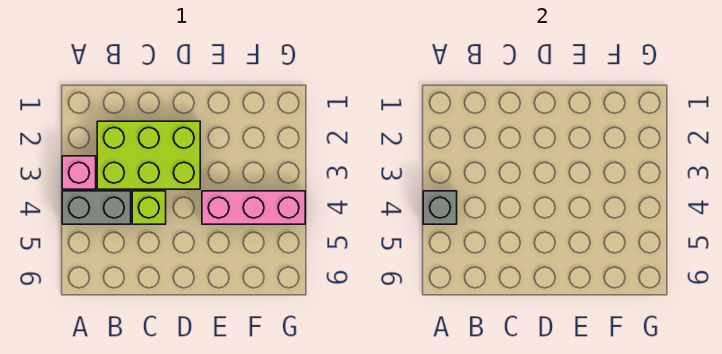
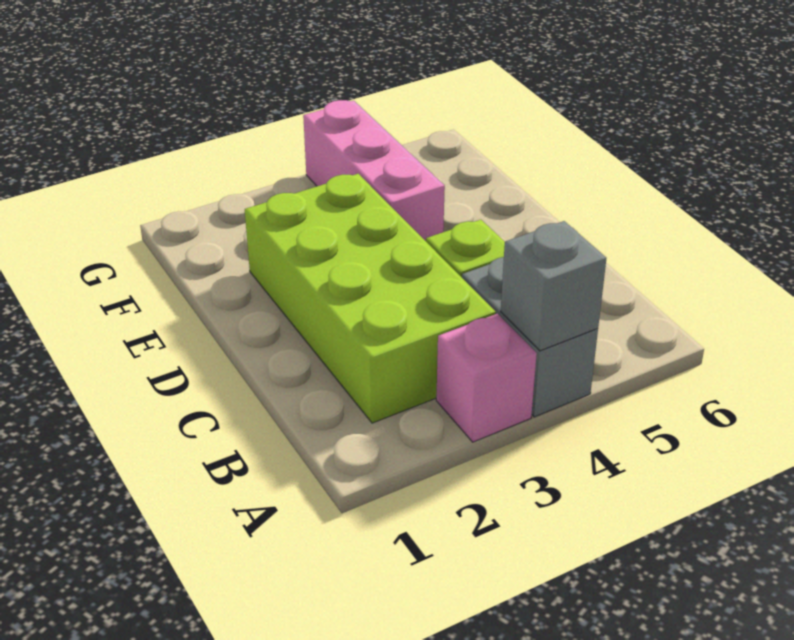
lime brick B2:D3 level 1 -> lime brick B2:E3 level 1

